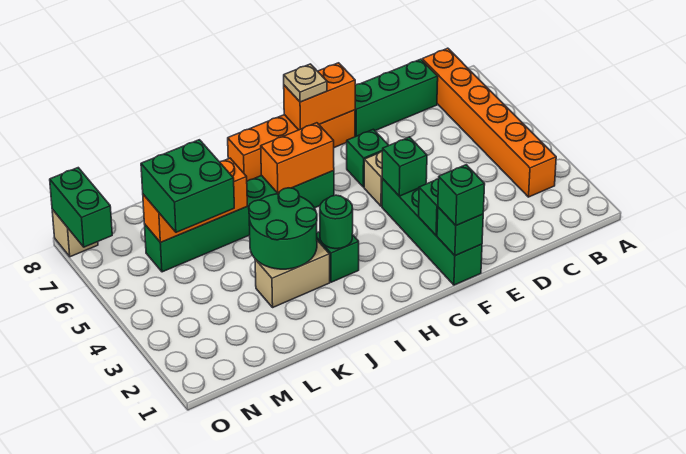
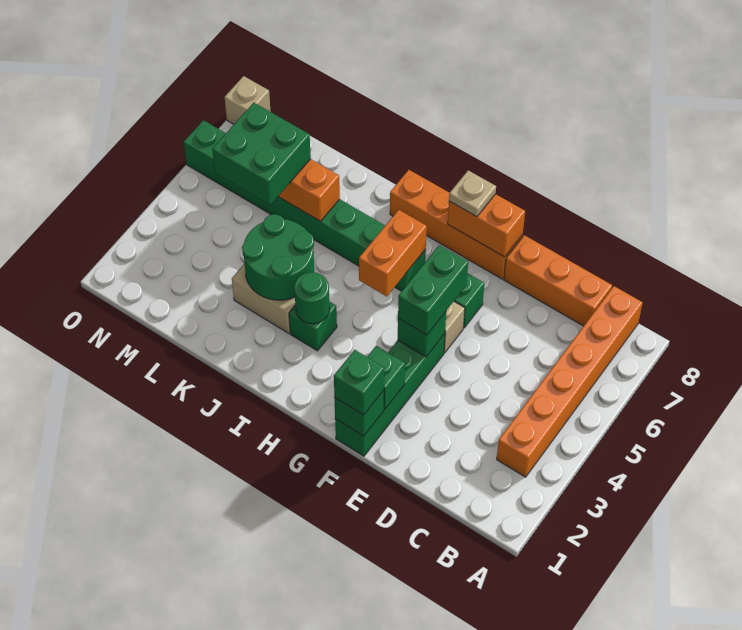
green brick C8:E8 level 1 -> orange brick C8:E8 level 1
green brick H6:M6 level 1 -> green brick H6:O6 level 1
orange brick H6:I6 level 2 -> orange brick H5:H6 level 2
green brick O7:O8 level 2 -> green brick F4:F5 level 3

